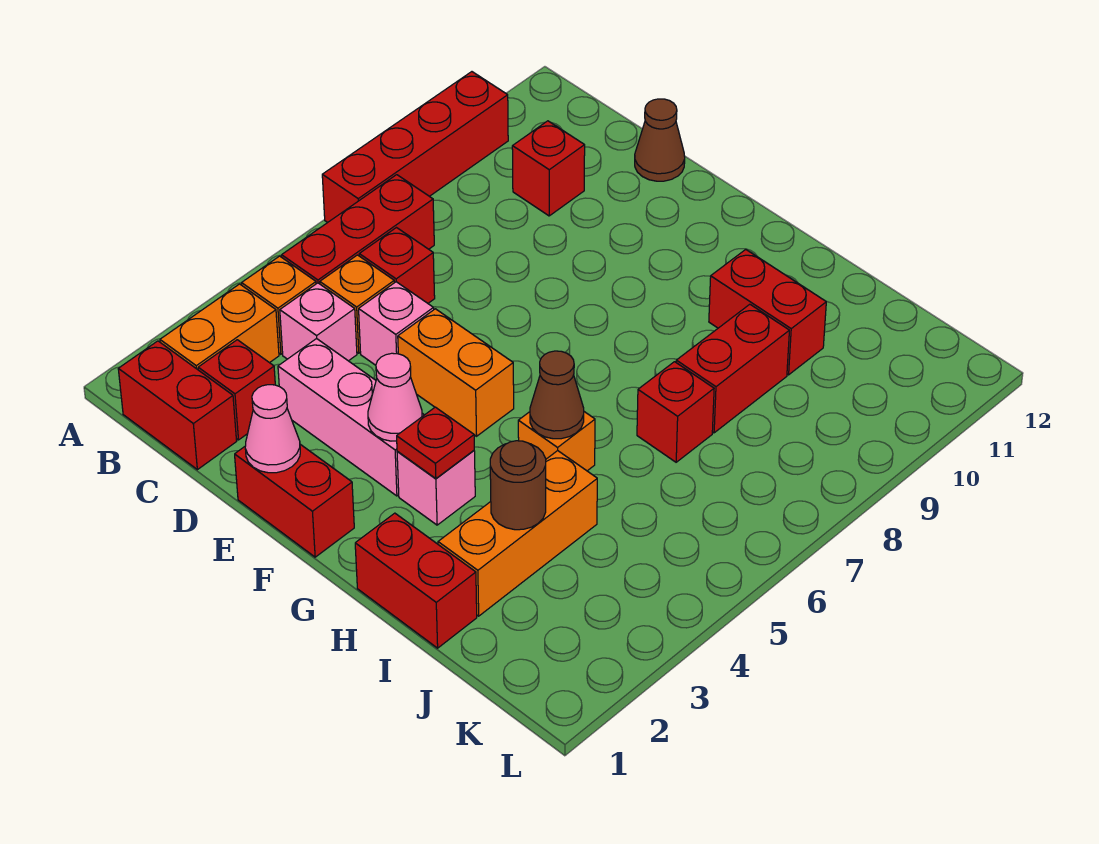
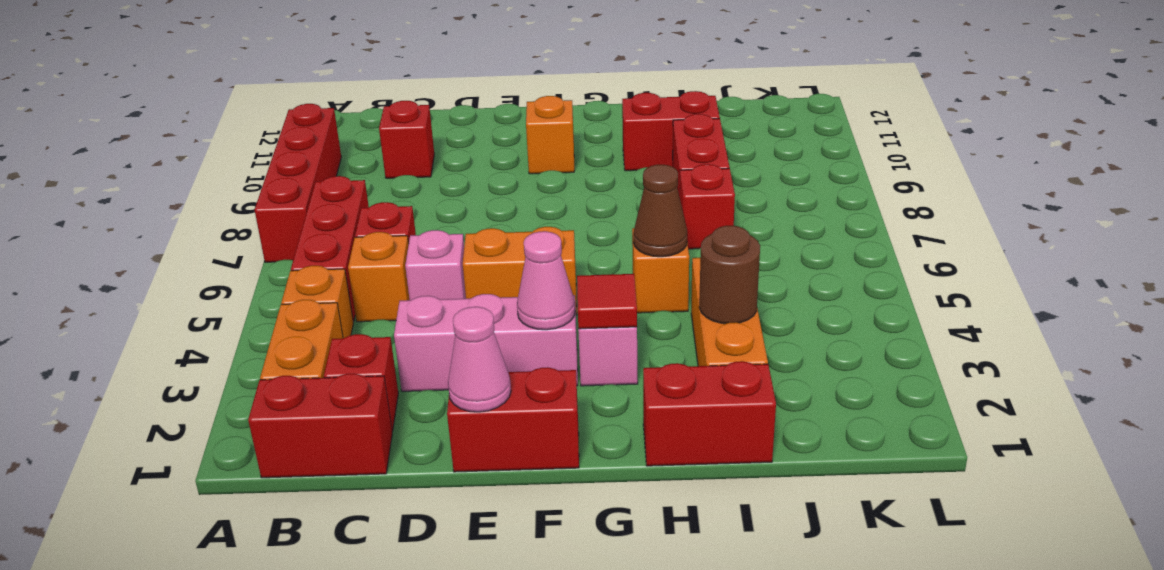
pink brick C4 level 1 -> none
brown cone D12 level 1 -> none
none -> orange brick F10 level 1
red plate G3 level 2 -> red tile G3 level 2

